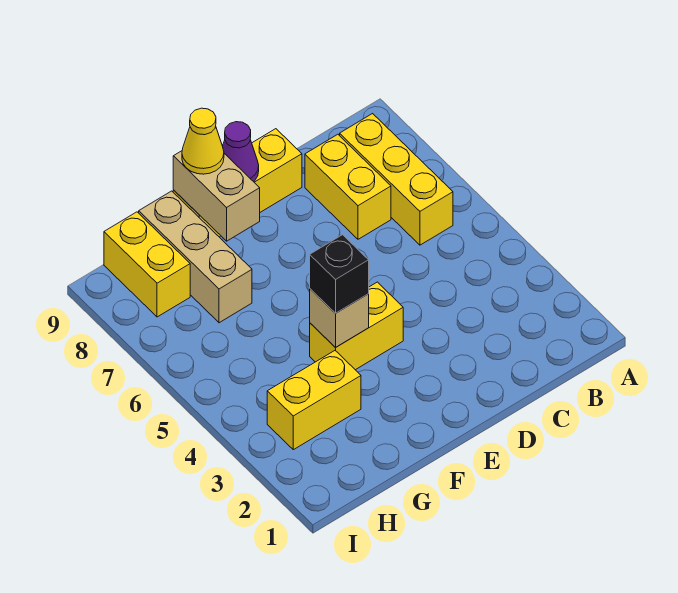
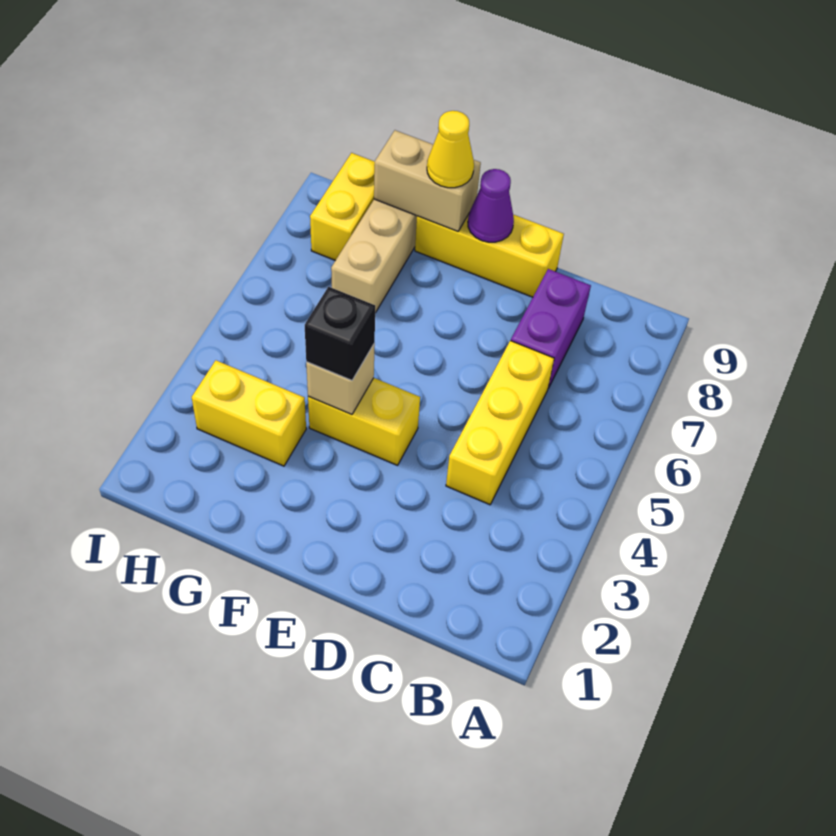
yellow brick B6:B8 level 1 -> yellow brick C4:C6 level 1
yellow brick C7:C8 level 1 -> purple brick C7:C8 level 1
tan brick F8:F9 level 2 -> tan brick F9:G9 level 2

